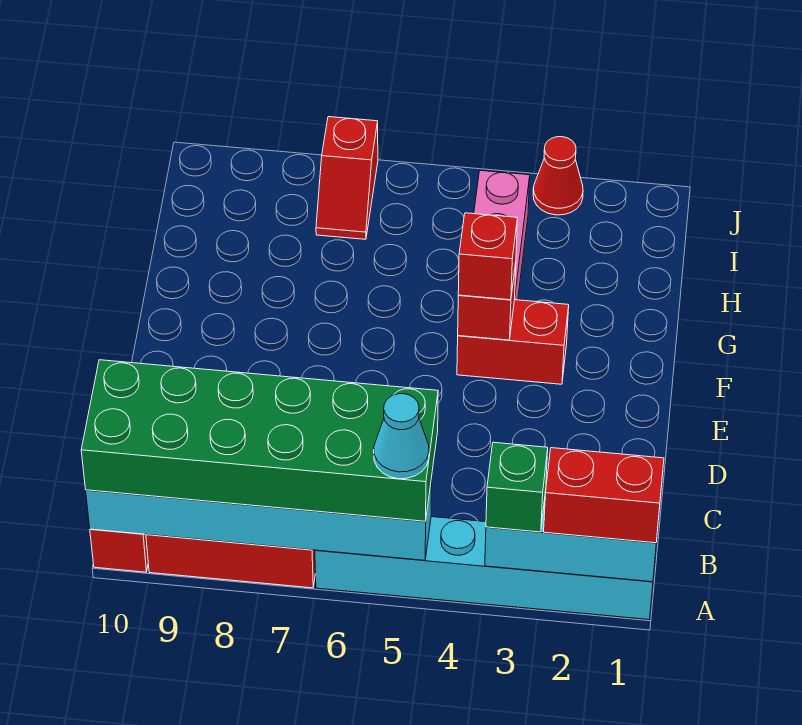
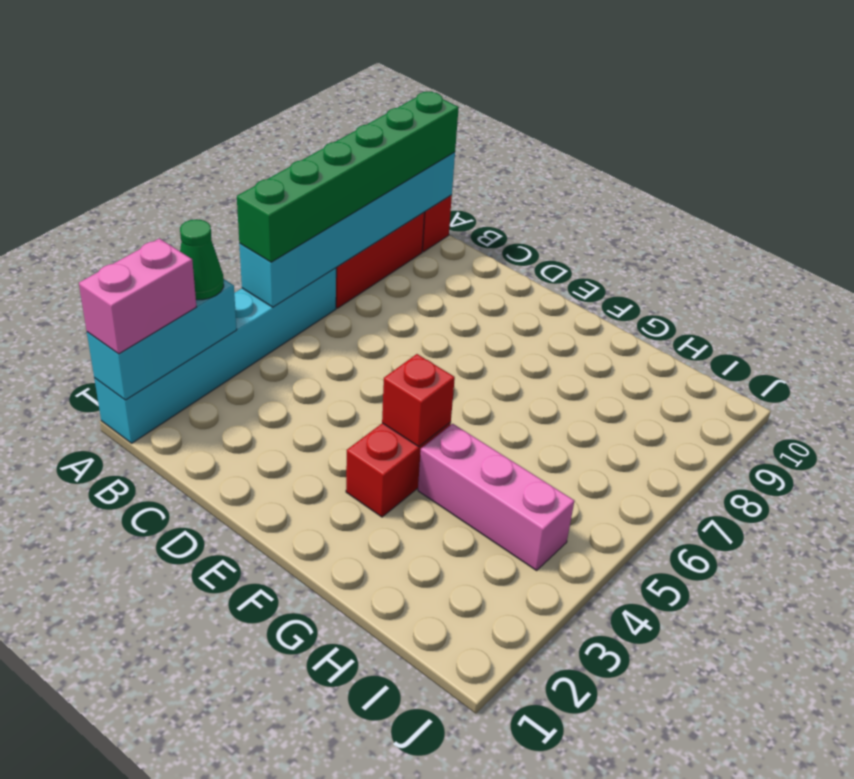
red brick A1:A2 level 3 -> pink brick A1:A2 level 3
green brick A3 level 3 -> green cone A3 level 3
green brick A5:B10 level 3 -> green brick A5:A10 level 3
cyan cone A5 level 4 -> none
red brick F4 level 3 -> none
red slope I7:J7 level 1 top J -> none
red cone J3 level 1 -> none

